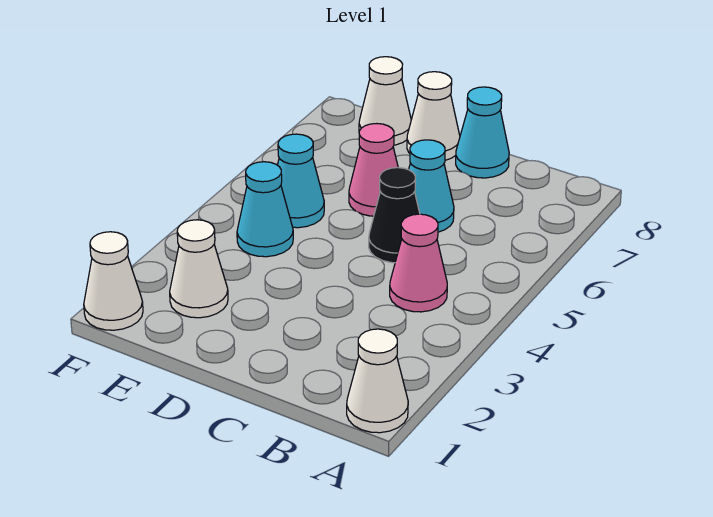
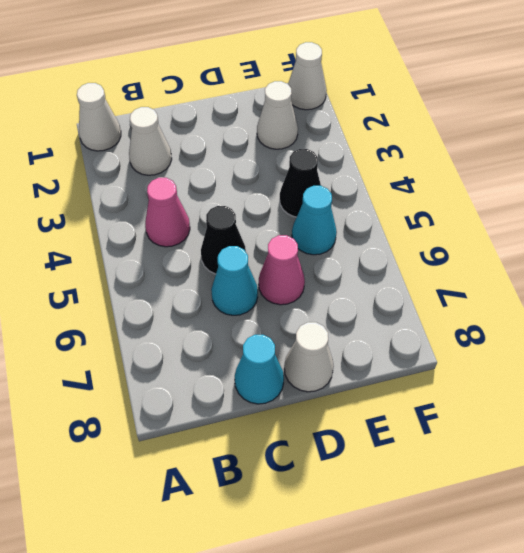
cyan cone E4 level 1 -> black cone E4 level 1
white cone E8 level 1 -> white cone B2 level 1

